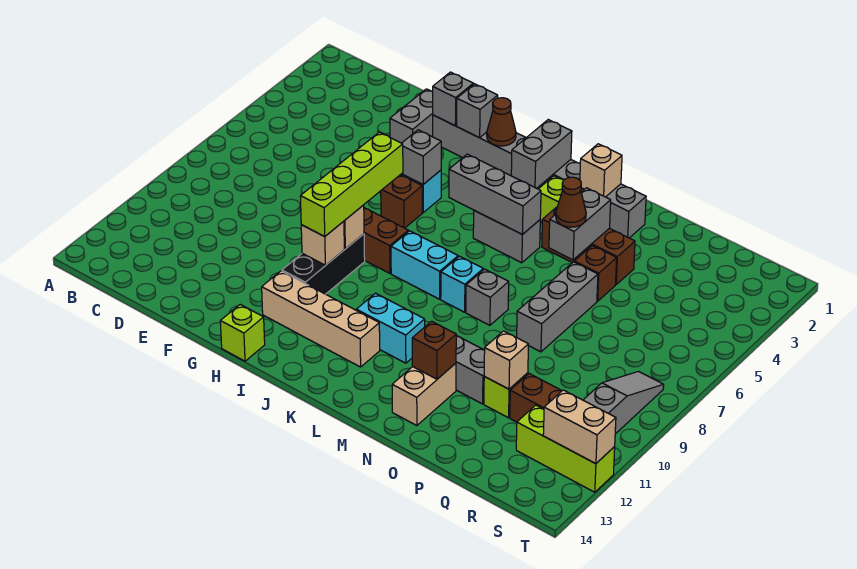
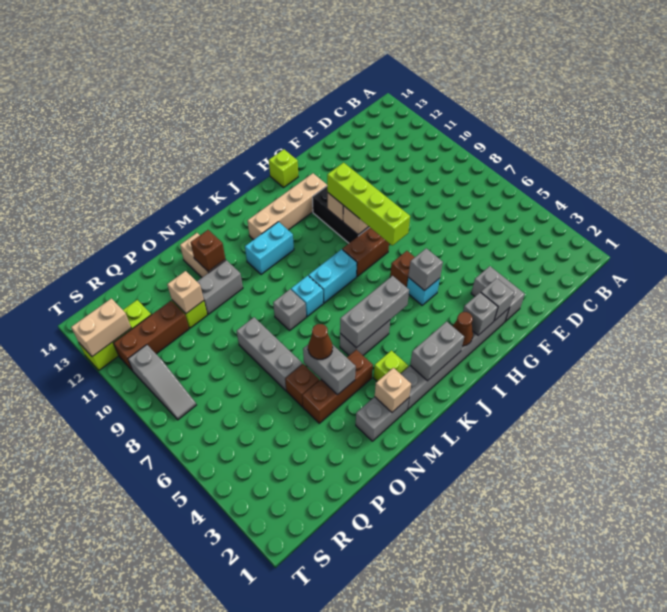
grey brick K2:K3 level 2 -> grey brick J2:K2 level 2

